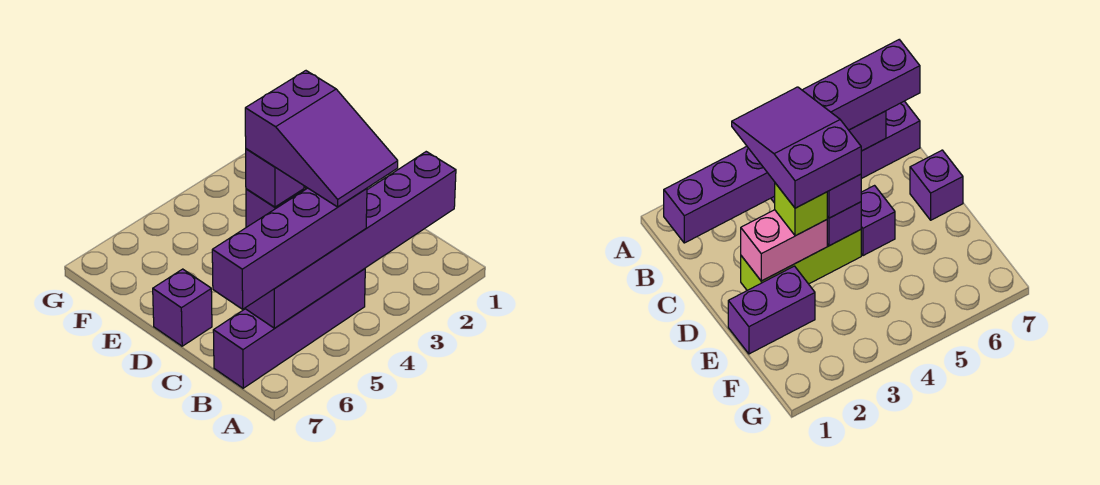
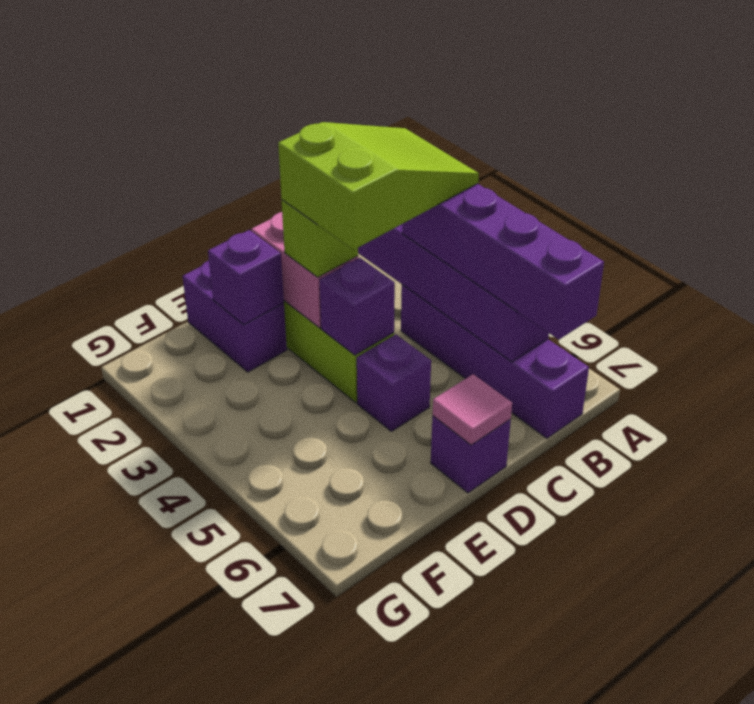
purple slope B3:D4 level 4 top D -> lime slope B3:D4 level 4 top D
purple brick D4 level 3 -> purple brick E2 level 2
none -> pink tile D7 level 2

